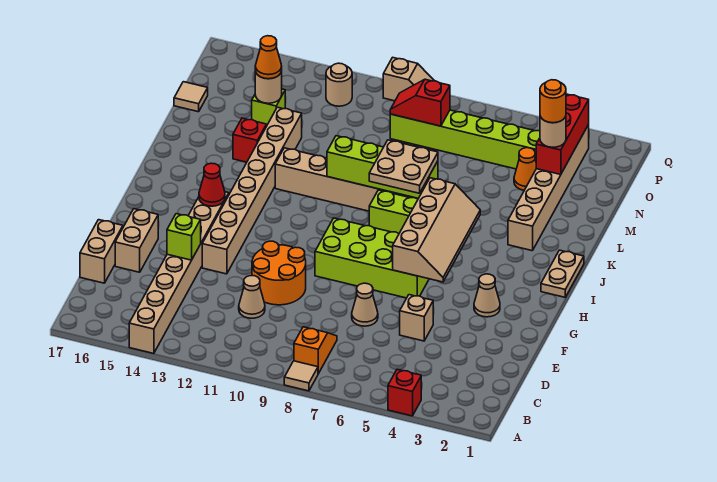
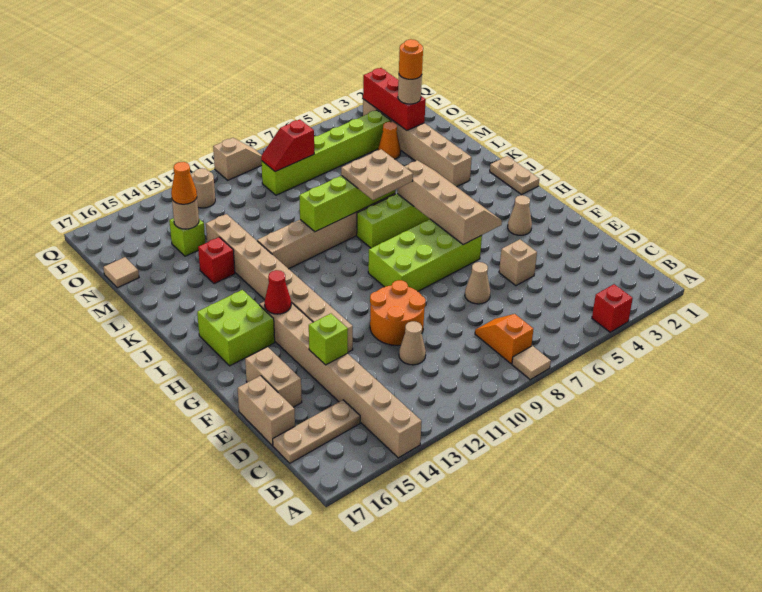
none -> tan plate C15:C17 level 1
none -> lime brick H15:I16 level 1

